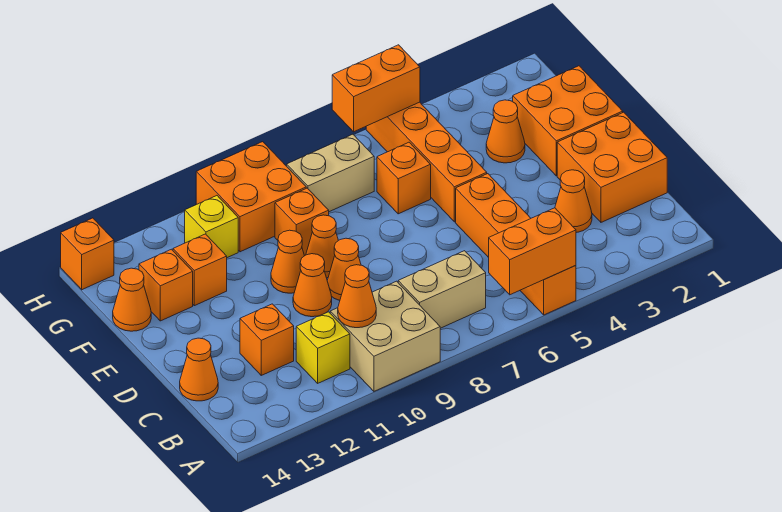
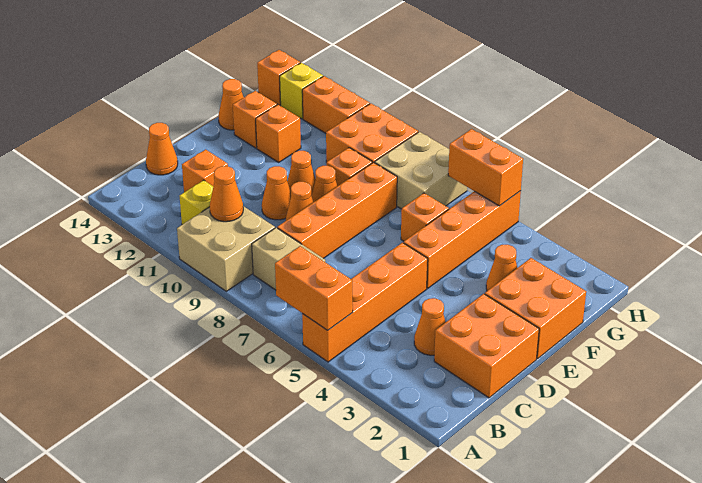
none -> orange brick C8:F8 level 1
tan brick G7:G8 level 1 -> tan brick G7:H8 level 1
yellow brick G11 level 1 -> yellow brick H13 level 1
none -> orange brick H11:H12 level 1

